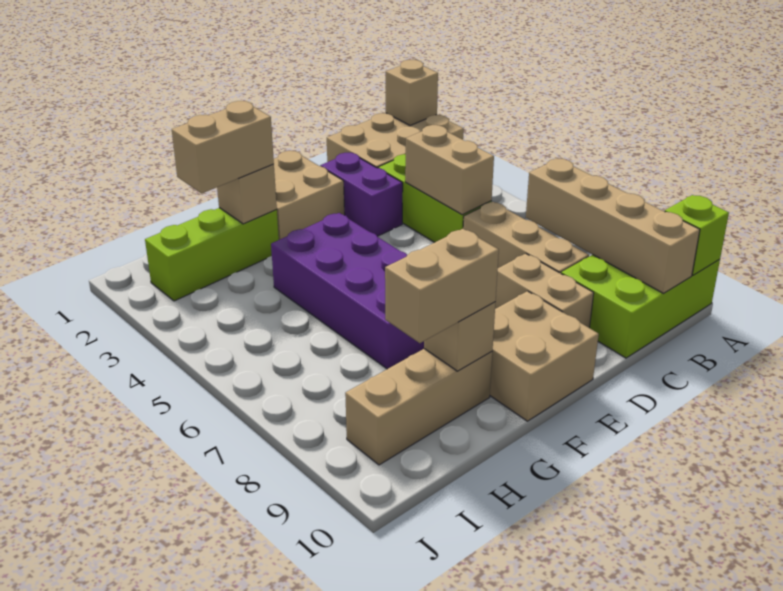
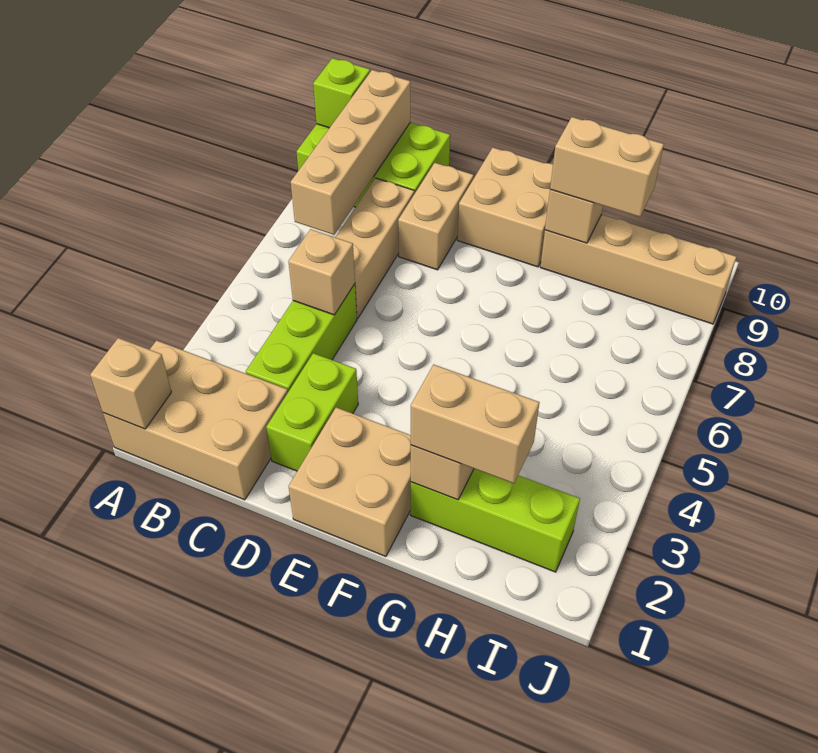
tan brick C4:C5 level 2 -> tan brick C5 level 2
purple brick D2:D3 level 1 -> lime brick D2:D3 level 1
purple brick F4:G7 level 1 -> none
tan brick G9:I9 level 1 -> tan brick G9:J9 level 1

